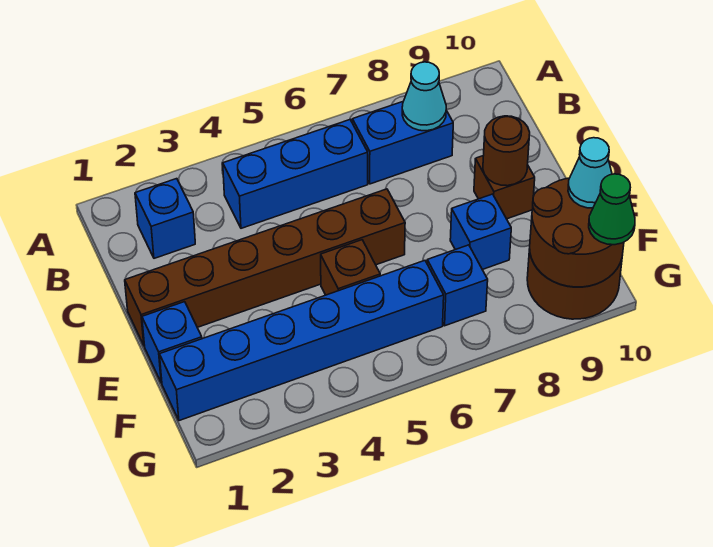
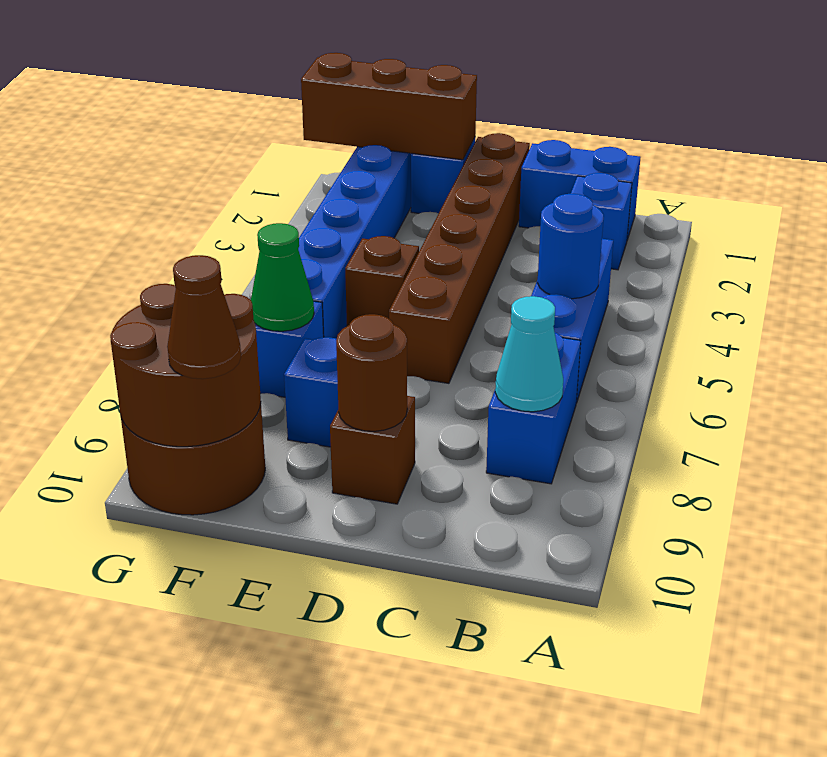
none -> blue brick B1:C1 level 1
none -> blue round brick B5 level 2
none -> brown brick E1:G1 level 2
cyan cone F10 level 3 -> brown cone F10 level 3
green cone G10 level 3 -> green cone F7 level 2

